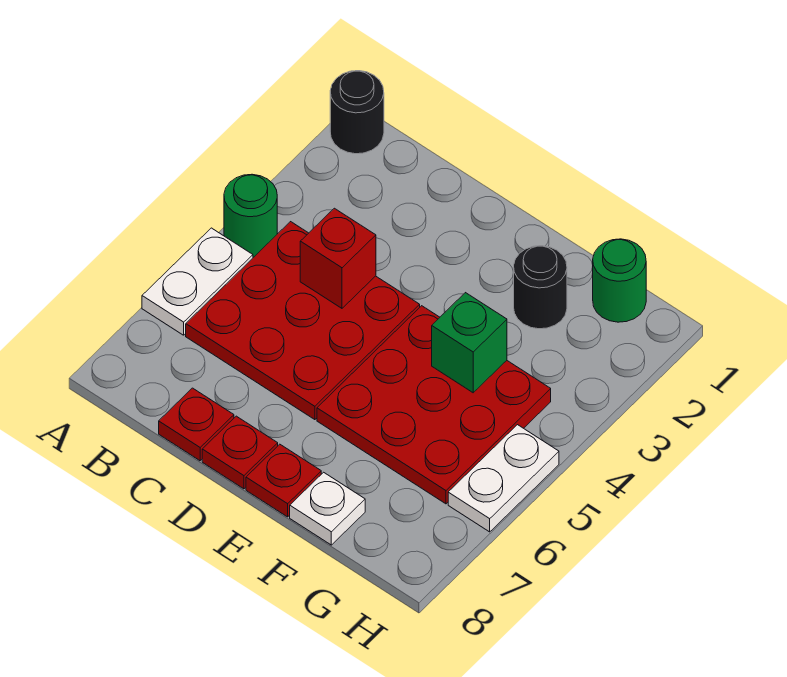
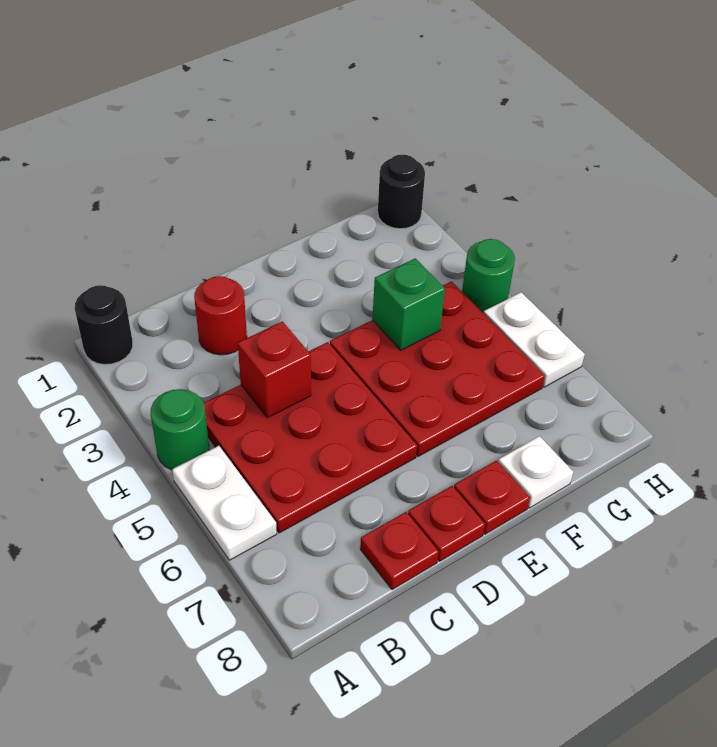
none -> red round brick C2 level 1
black round brick F2 level 1 -> black round brick H1 level 1
green round brick G1 level 1 -> green round brick H4 level 1

